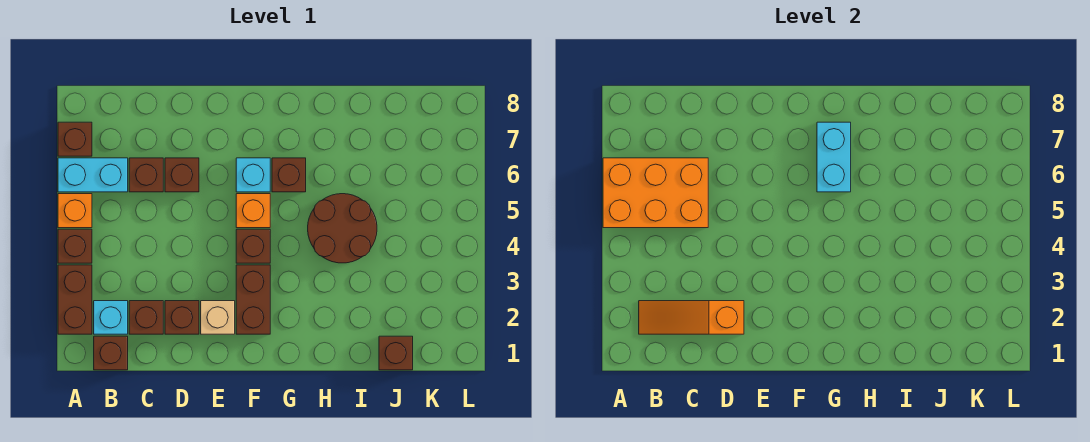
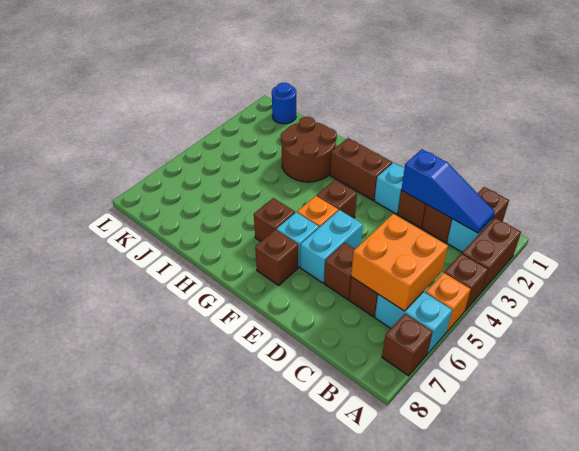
orange brick A5:C6 level 2 -> orange brick B5:C6 level 2
orange slope B2:D2 level 2 top D -> blue slope B2:D2 level 2 top D
tan brick E2 level 1 -> cyan brick E2 level 1
brown brick F2:F3 level 1 -> brown brick F2:G2 level 1
cyan brick G6:G7 level 2 -> cyan brick E5:E6 level 1
brown round brick H4:I5 level 1 -> brown round brick H2:I3 level 1
brown brick J1 level 1 -> brown brick F7 level 1
none -> blue round brick K1 level 1

